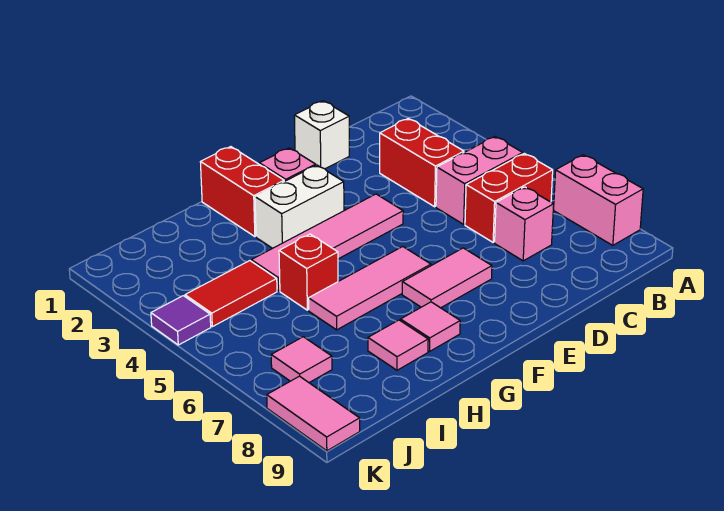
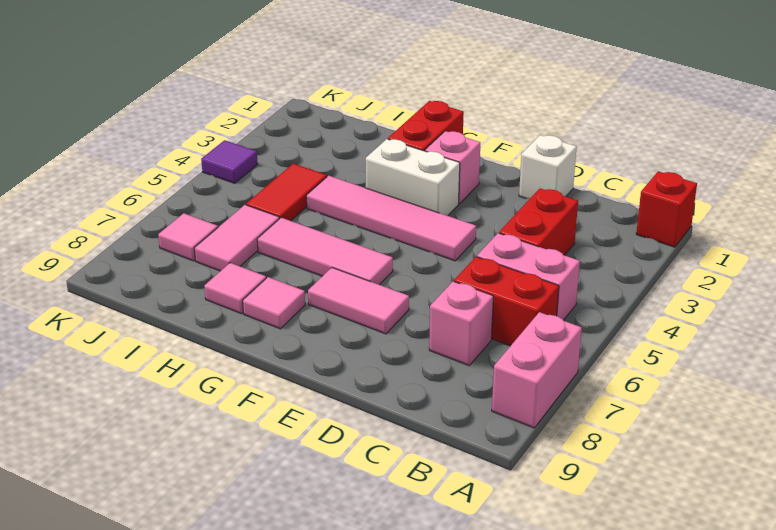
red brick H5 level 1 -> red brick A1 level 1
red tile I4:J4 level 1 -> red tile I4:I5 level 1
pink tile K8:K9 level 1 -> pink tile I6:I7 level 1

